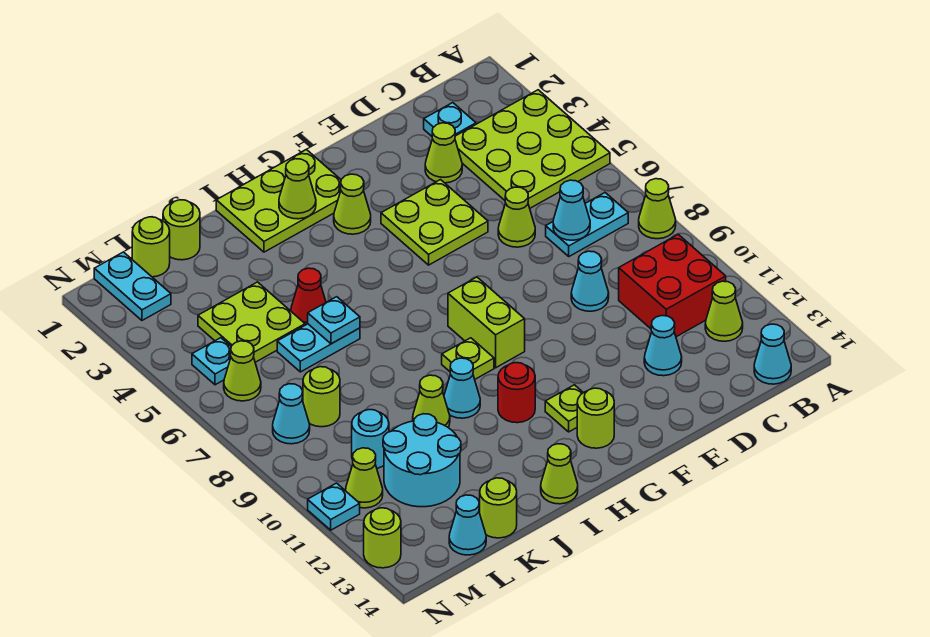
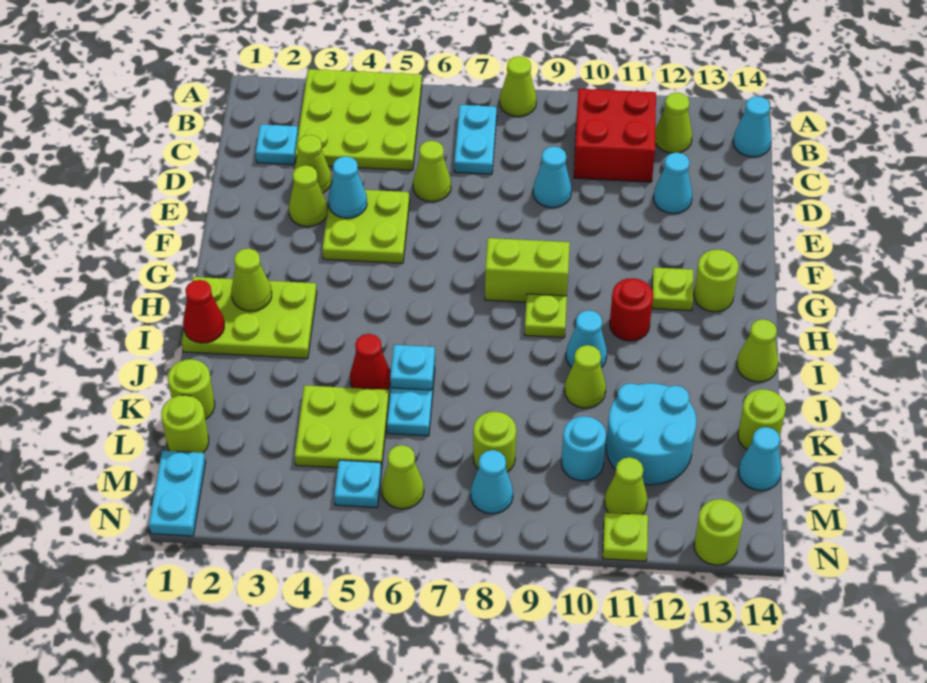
cyan cone C7 level 2 -> cyan cone E4 level 2
lime plate G1:I2 level 1 -> lime plate H1:I3 level 1
lime cone G3 level 1 -> lime cone E3 level 1
none -> red cone I1 level 2
cyan plate M1:M2 level 1 -> cyan plate M1:N1 level 1
cyan plate N11 level 1 -> lime plate N11 level 1

